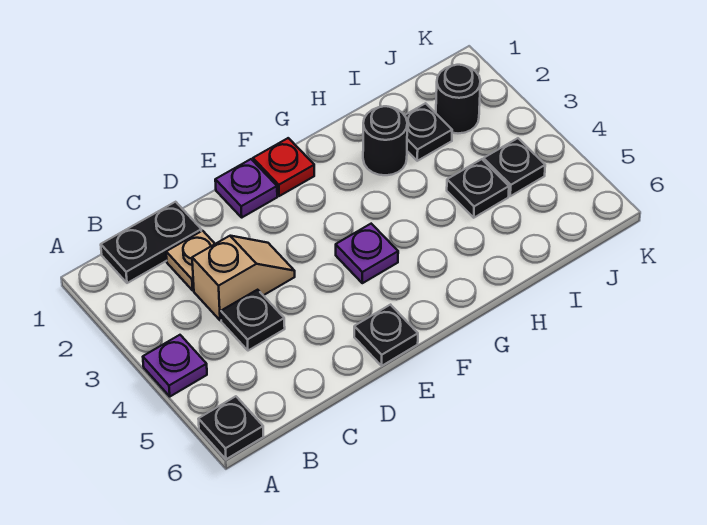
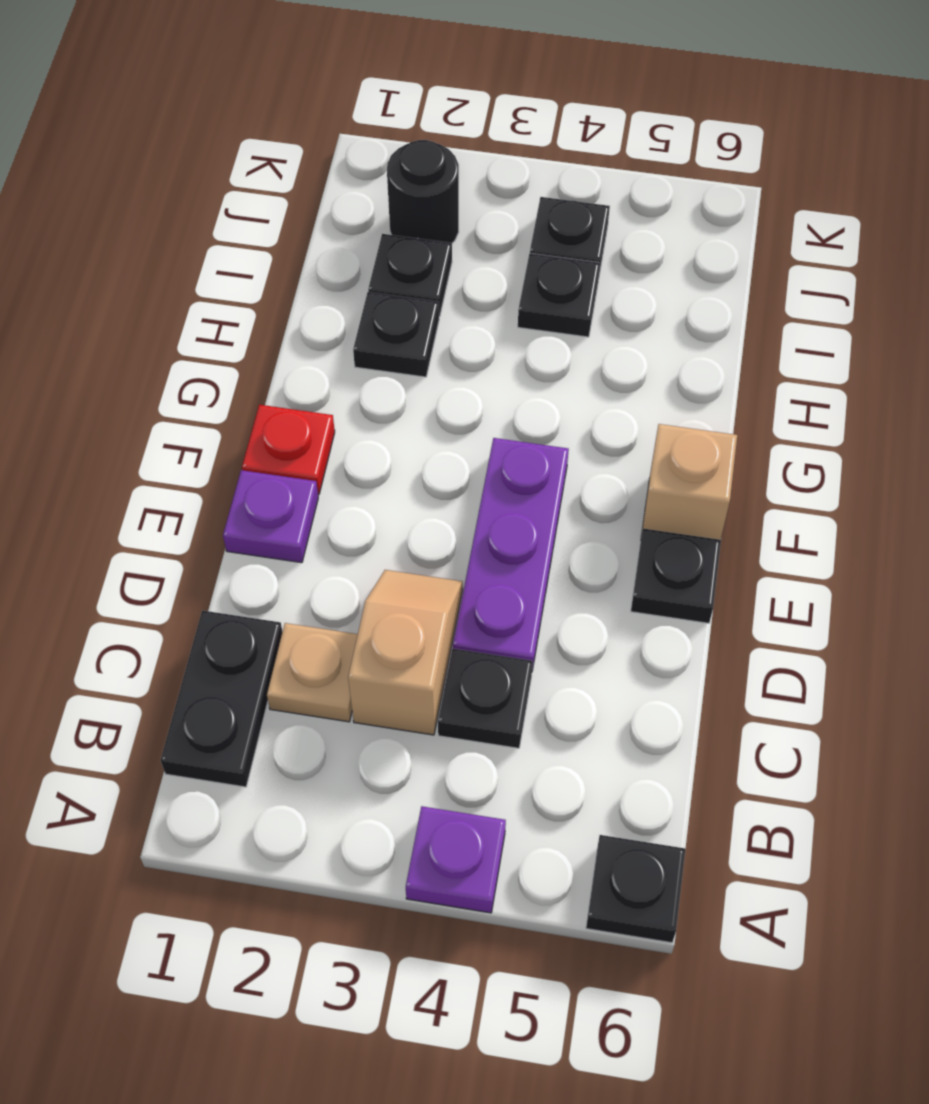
purple plate F4 level 1 -> purple plate D4:F4 level 1
none -> tan brick F6 level 1
black round brick H2 level 1 -> black plate H2 level 1

